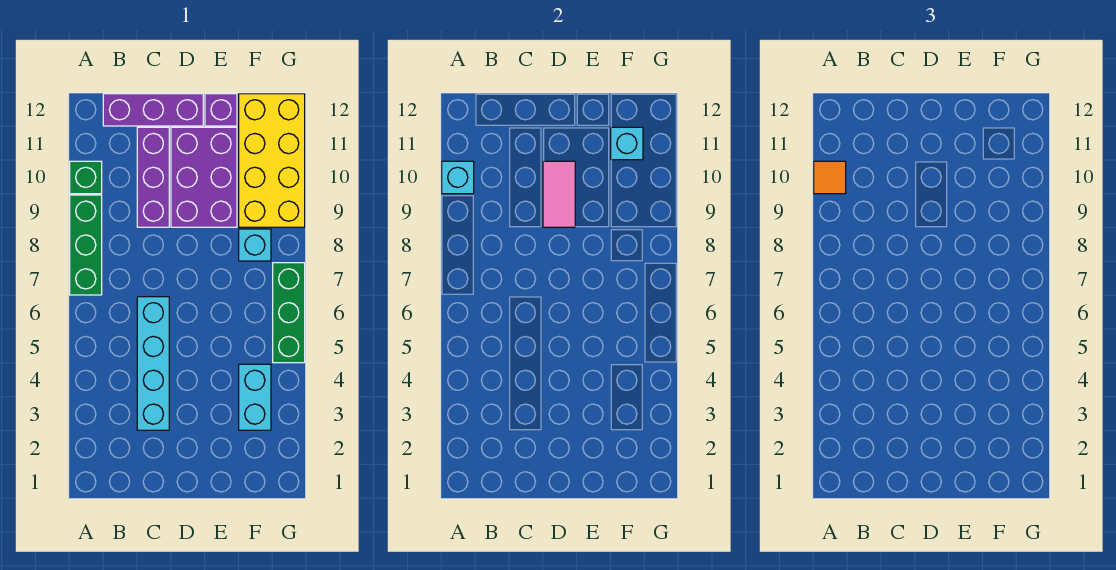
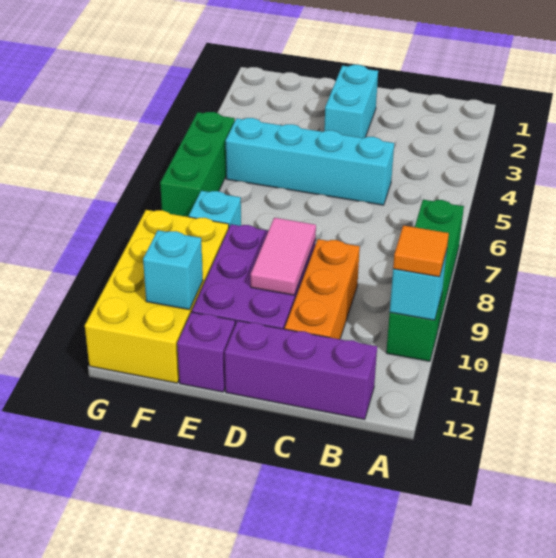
cyan brick C3:C6 level 1 -> cyan brick C5:F5 level 1
purple brick C9:C11 level 1 -> orange brick C9:C11 level 1
cyan brick F3:F4 level 1 -> cyan brick D2:D3 level 1

